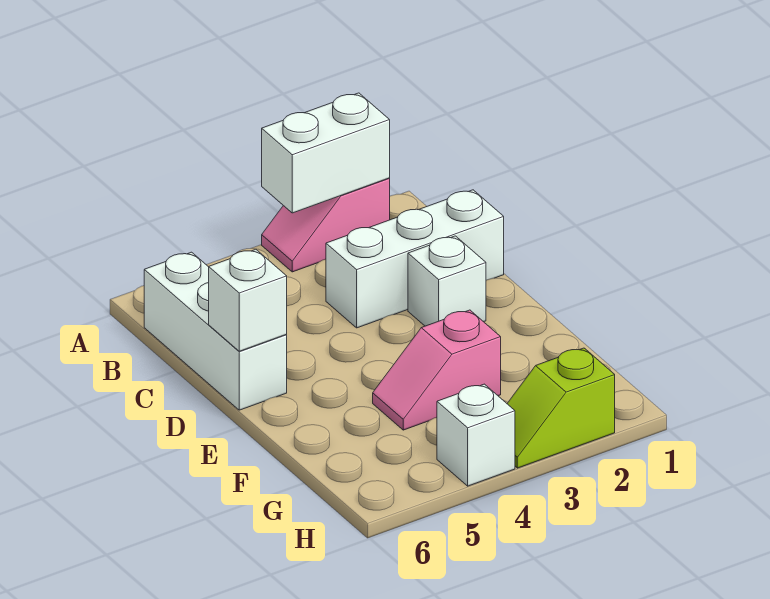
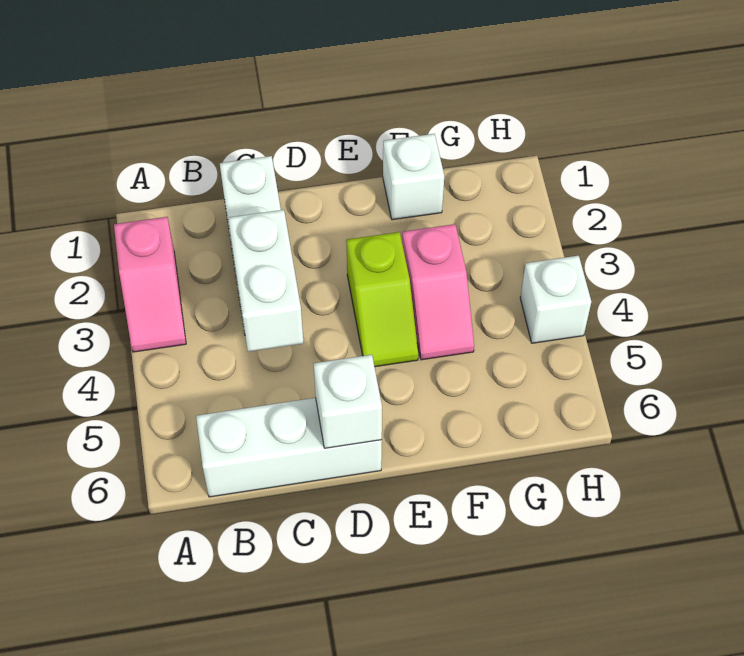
white brick A2:A3 level 2 -> white brick C3:C4 level 2
white brick D2 level 1 -> white brick F1 level 1
lime slope H2:H3 level 1 top 2 -> lime slope E3:E4 level 1 top 3

